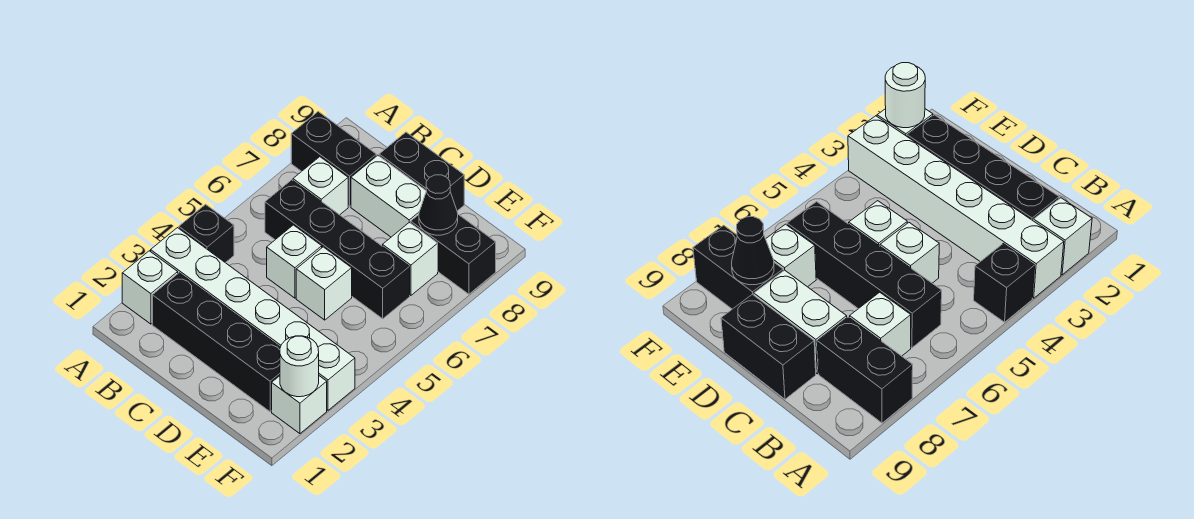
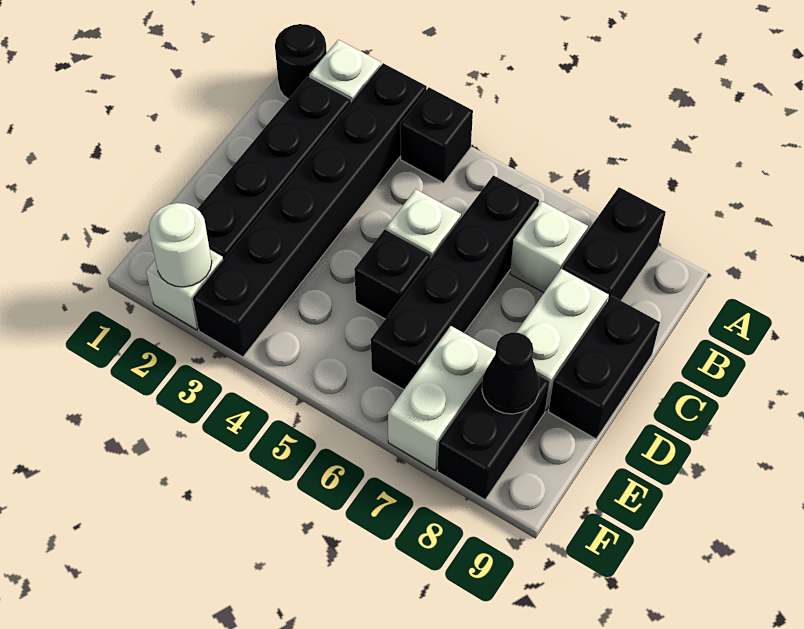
none -> black round brick A1 level 1
white brick A3:F3 level 1 -> black brick A3:F3 level 1
white brick D5 level 1 -> black brick D5 level 1
white brick E7 level 1 -> white brick E7:F7 level 1

